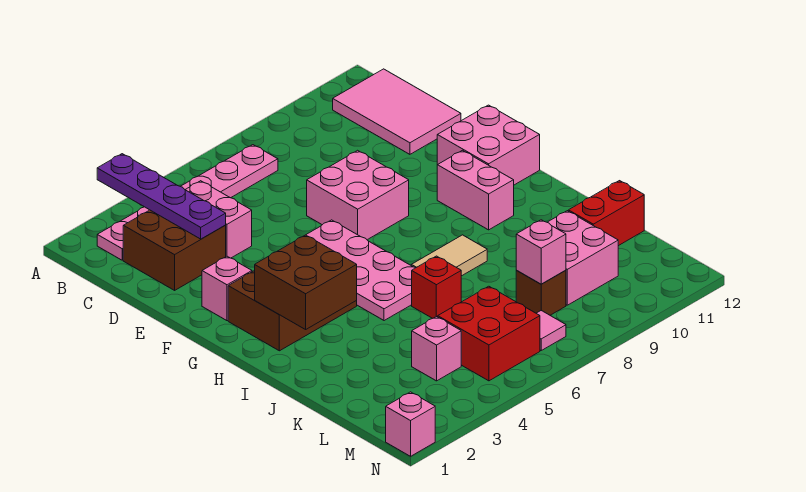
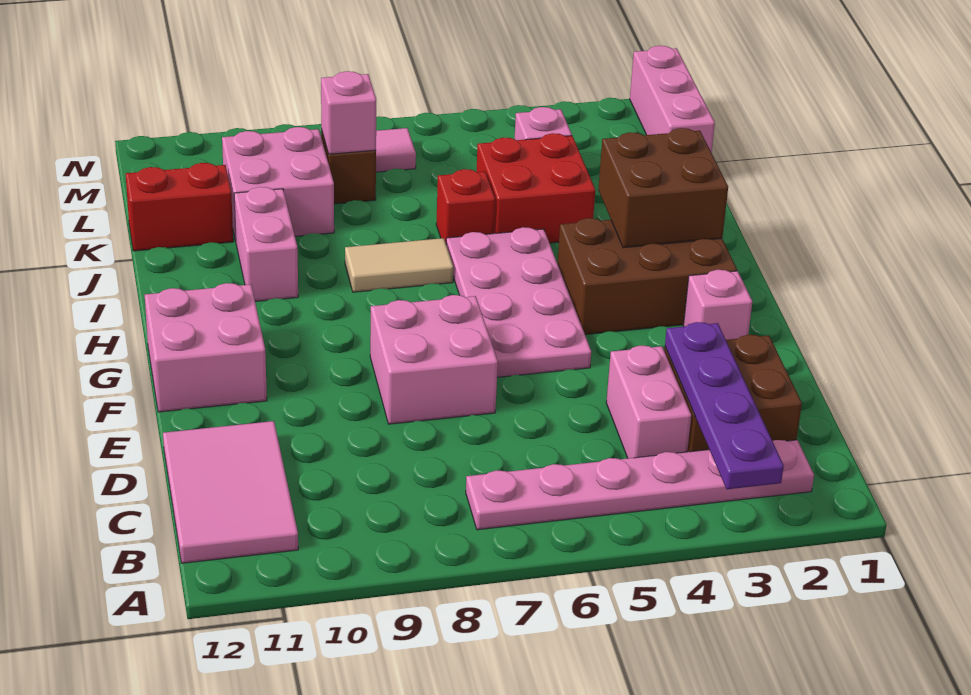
pink brick G10:H10 level 1 -> pink brick I10:J10 level 1
red brick L5:M6 level 1 -> red brick J4:K5 level 1
pink brick N1 level 1 -> pink brick L1:N1 level 1

